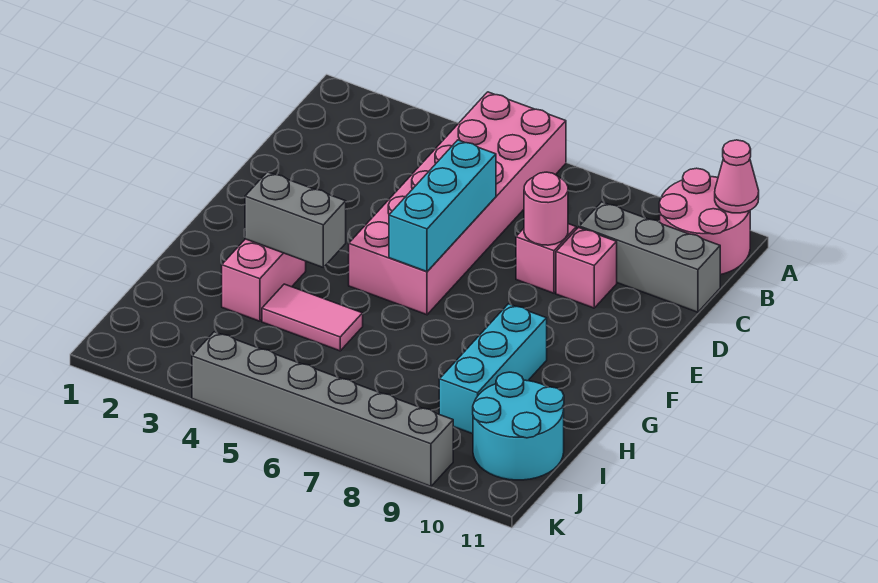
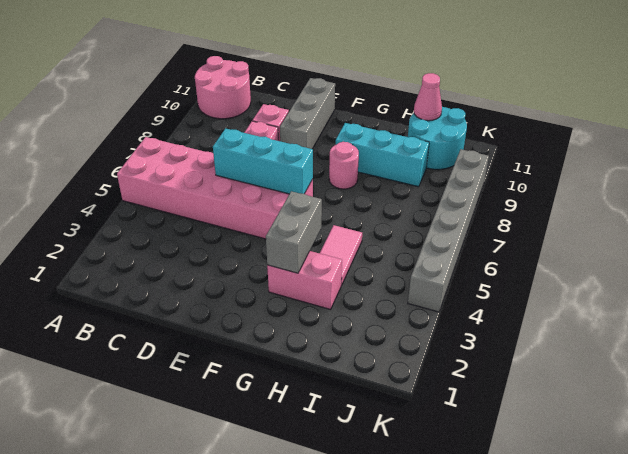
pink cone A11 level 2 -> pink cone I11 level 2
grey brick C9:C11 level 1 -> grey brick E9:E11 level 1
pink round brick D8 level 2 -> pink round brick G8 level 1

